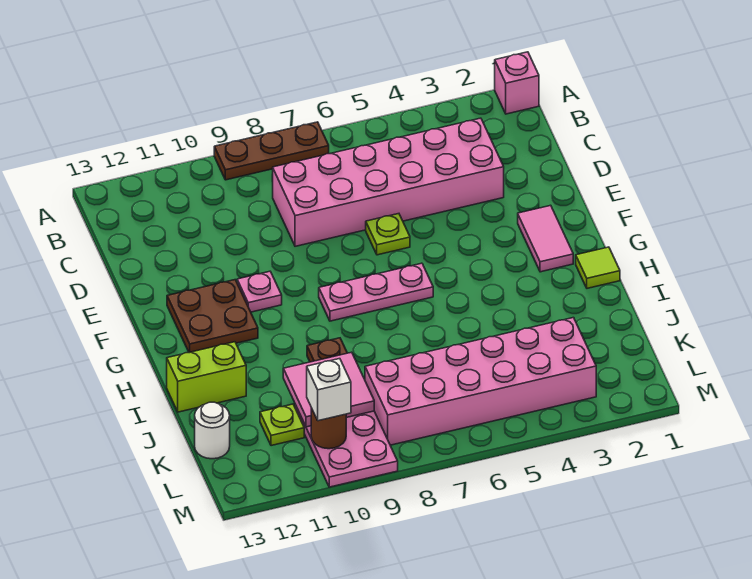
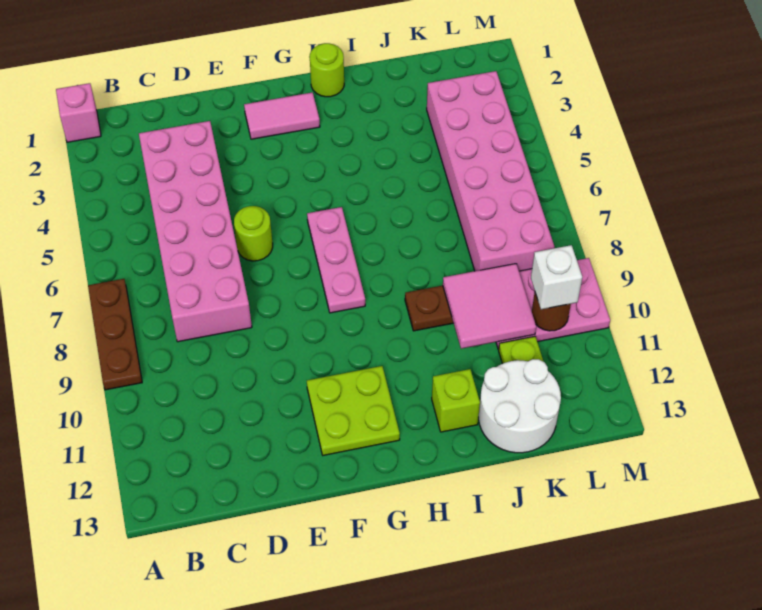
lime plate E6 level 1 -> lime round brick E6 level 1
pink plate F10 level 1 -> none
brown plate F11:G12 level 1 -> lime plate F11:G12 level 1
lime tile H1 level 1 -> lime round brick H1 level 1
lime brick I12:I13 level 1 -> lime brick I12 level 1
white round brick K13 level 1 -> white round brick J12:K13 level 1

